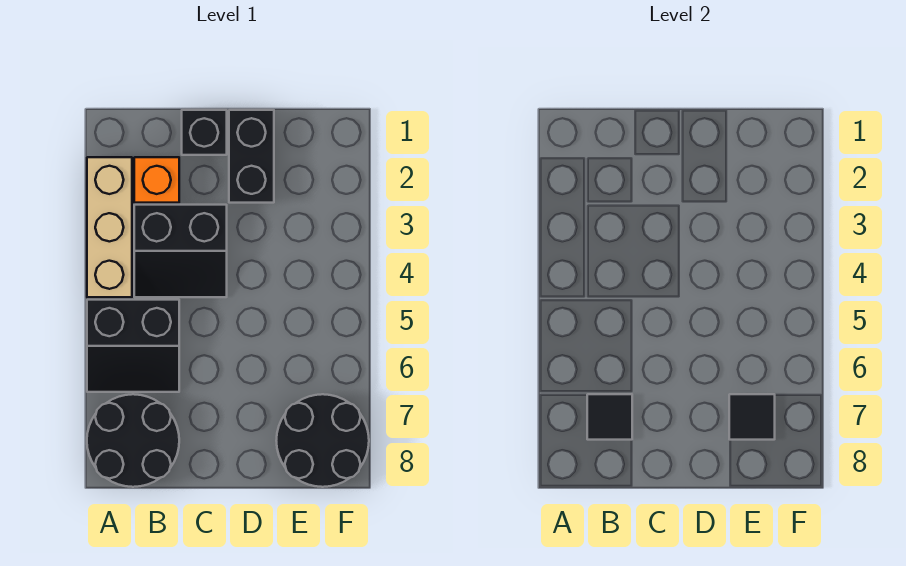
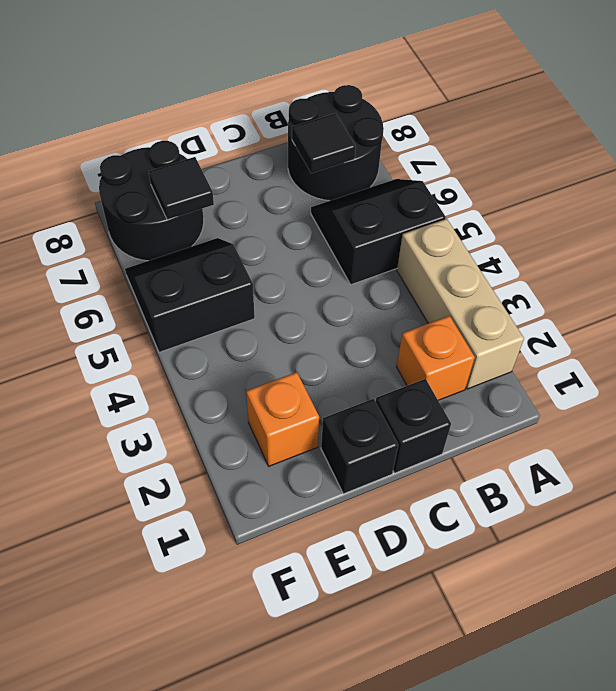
black slope B3:C4 level 1 top 3 -> black slope E5:F6 level 1 top 5
black brick D1:D2 level 1 -> black brick D1 level 1
none -> orange brick E2 level 1

